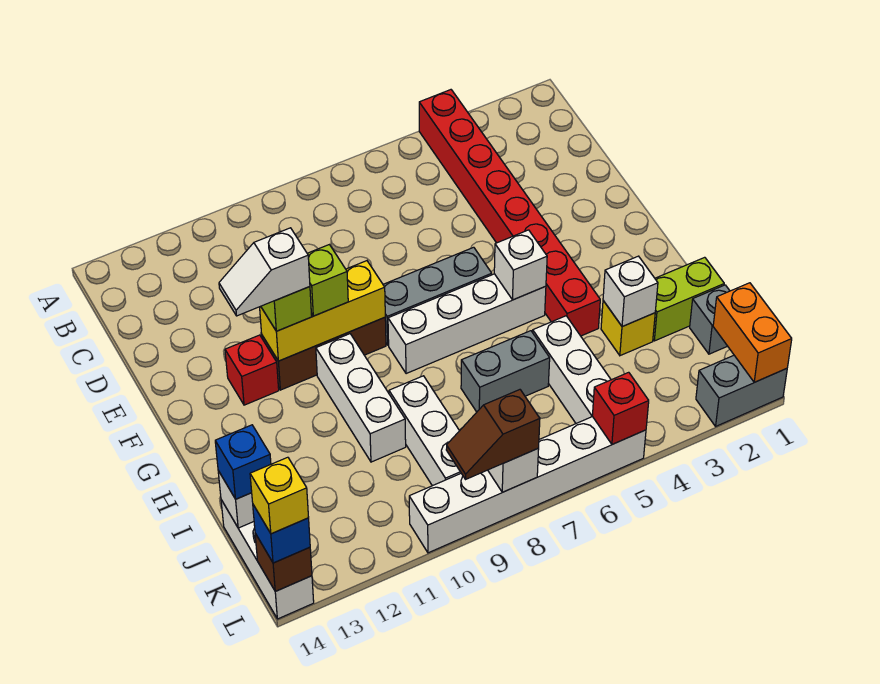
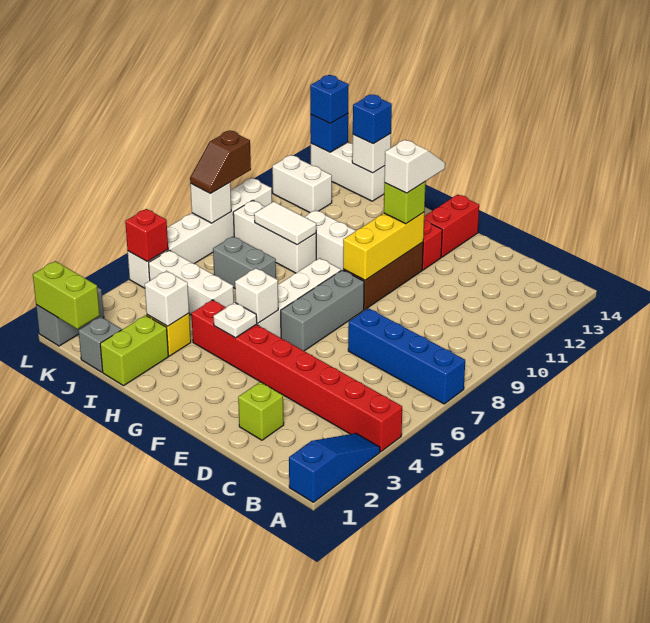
none -> blue slope A1:A3 level 1 top 1
none -> blue brick A7:D7 level 1
lime brick F10 level 3 -> lime brick D2 level 1
none -> red brick F13:F14 level 1
none -> white plate G4 level 2
grey brick I6:I7 level 1 -> grey brick I7:J7 level 1
none -> white tile I9:J9 level 2
orange brick K1:L1 level 2 -> lime brick K1:L1 level 2
none -> white brick K12:L12 level 1
brown slope L8:L9 level 3 top 8 -> brown slope L8:L9 level 3 top 9
brown brick L14 level 2 -> blue brick L14 level 2
yellow brick L14 level 4 -> none

